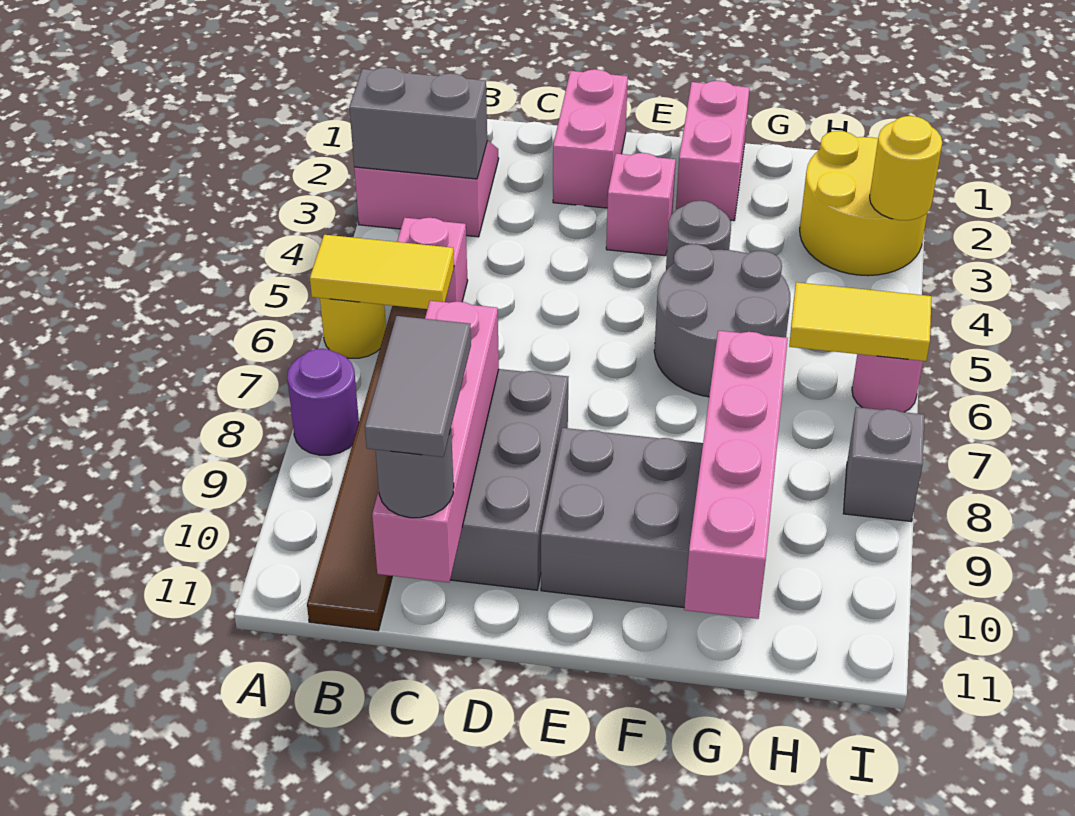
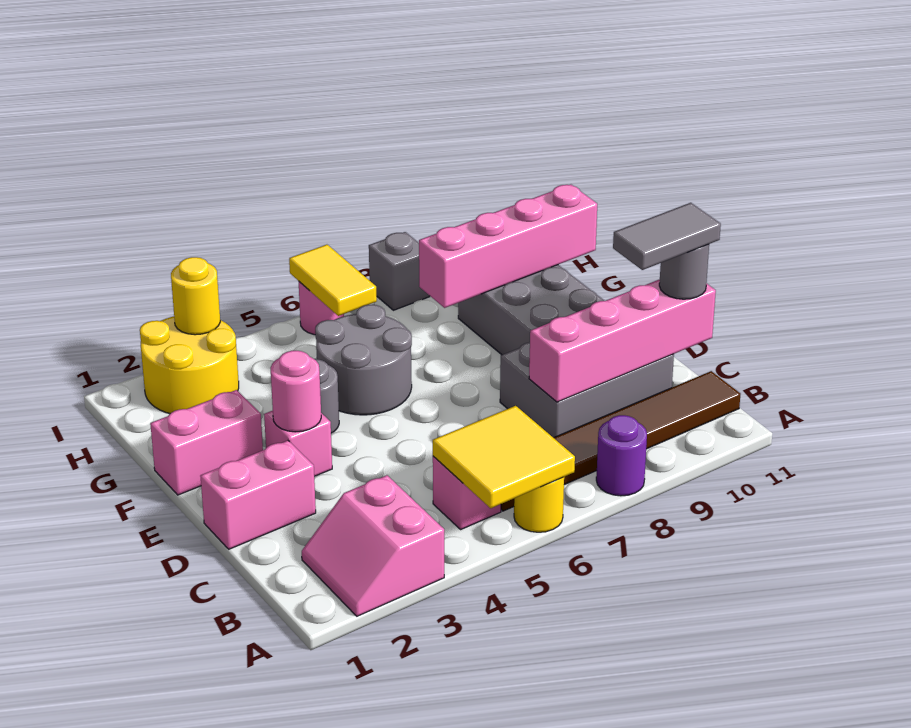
grey brick A3:B3 level 2 -> none
yellow tile A6:B6 level 2 -> yellow tile A5:B6 level 2
none -> pink round brick E3 level 2

